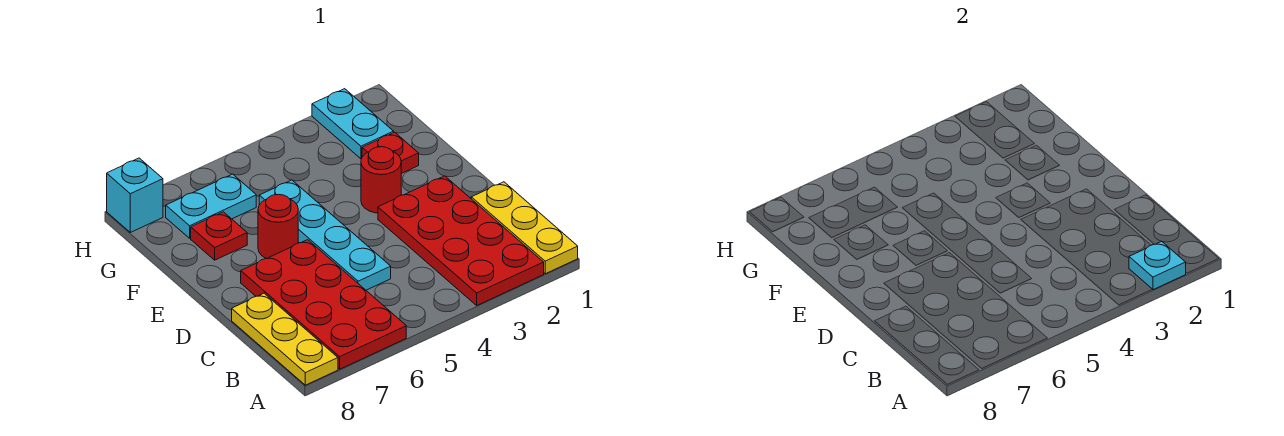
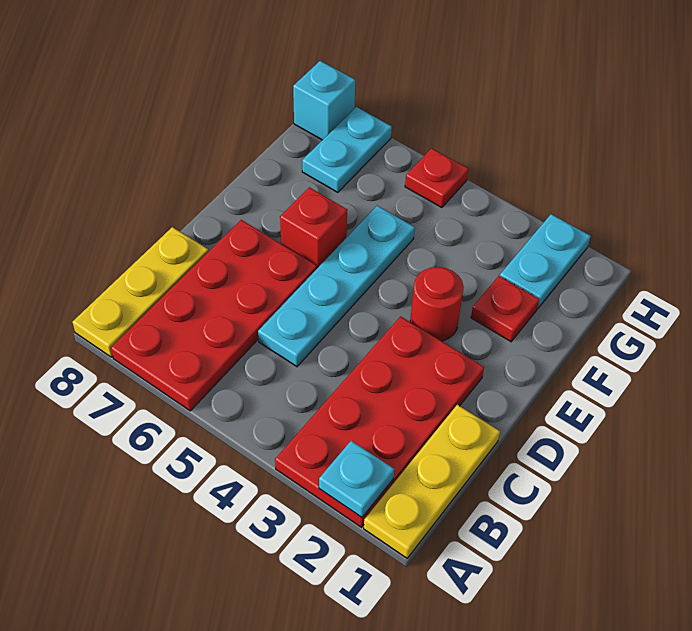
red round brick E6 level 1 -> red brick E6 level 1
red plate F7 level 1 -> red plate H5 level 1
cyan plate G6:G7 level 1 -> cyan plate G7:H7 level 1

